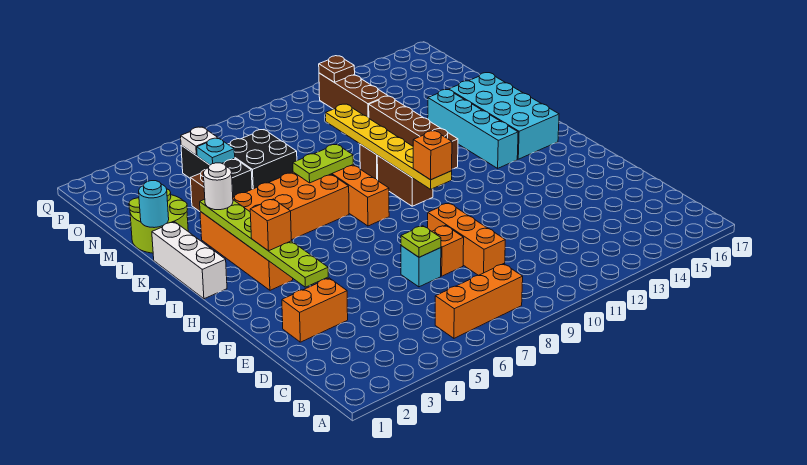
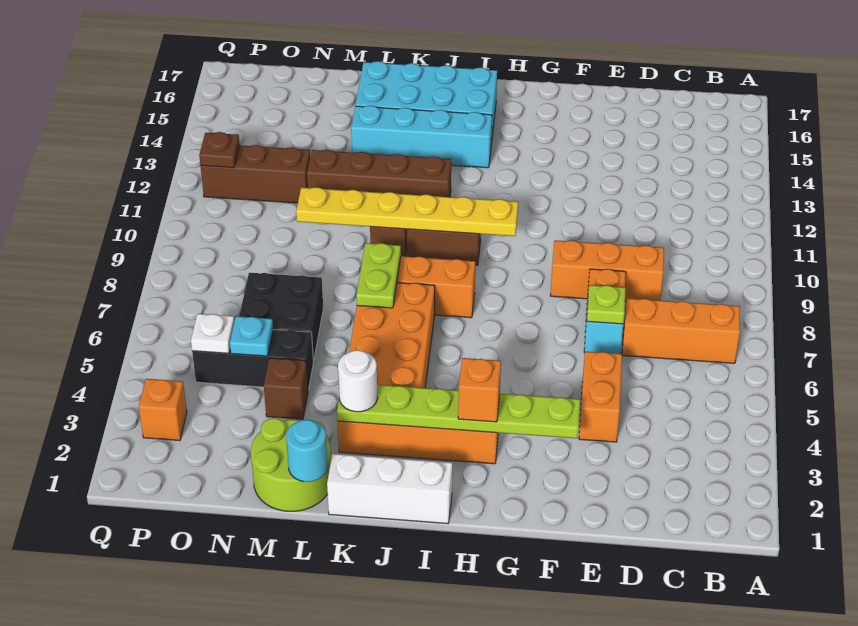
orange brick B6:B8 level 1 -> orange brick B7:D7 level 1
orange brick E2:E3 level 1 -> orange brick E4:E5 level 1
orange brick H10 level 3 -> orange brick P3 level 1

